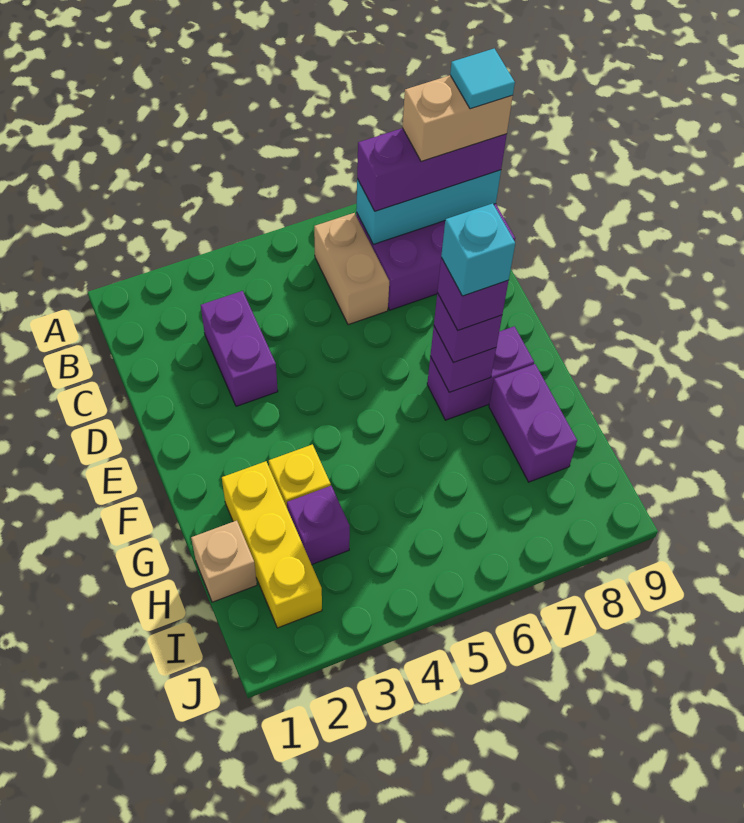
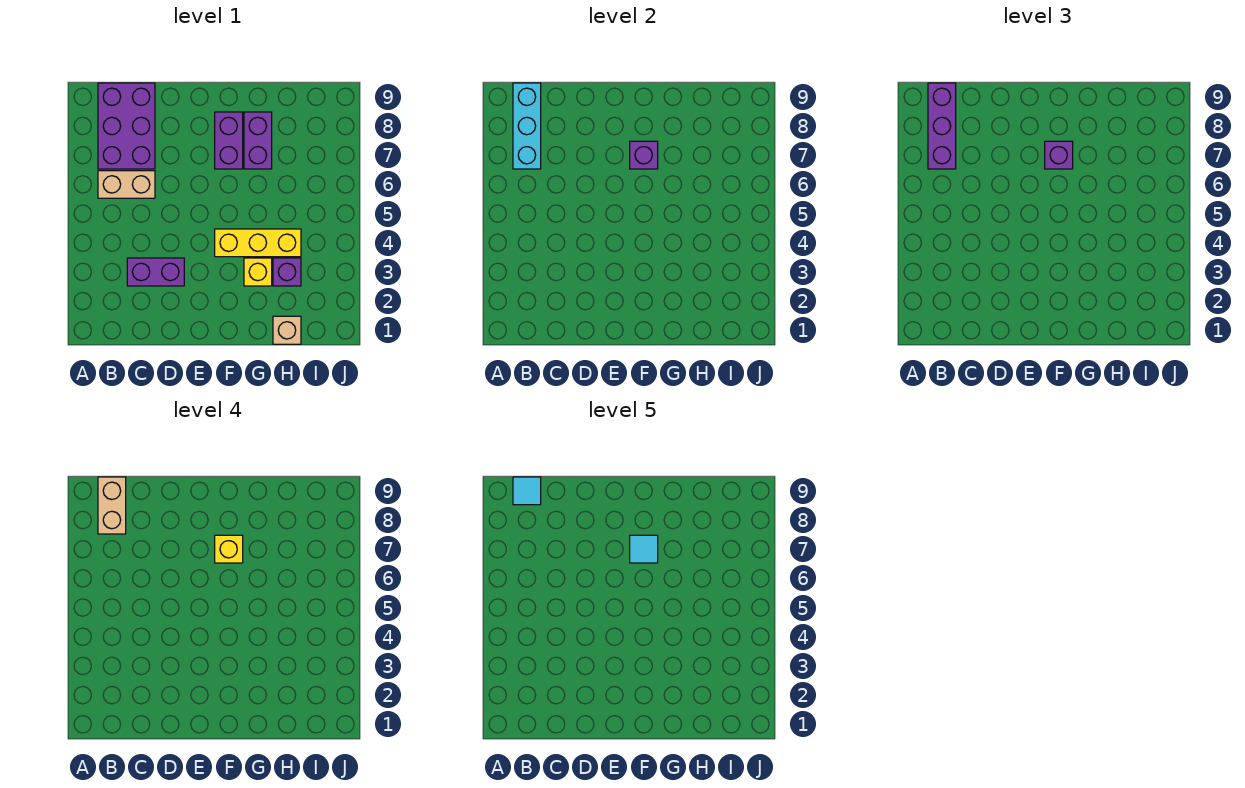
purple brick F7 level 4 -> yellow brick F7 level 4
cyan brick F7 level 5 -> cyan tile F7 level 5
yellow brick G2:I2 level 1 -> yellow brick F4:H4 level 1
purple brick G8:H8 level 1 -> purple brick G7:G8 level 1

